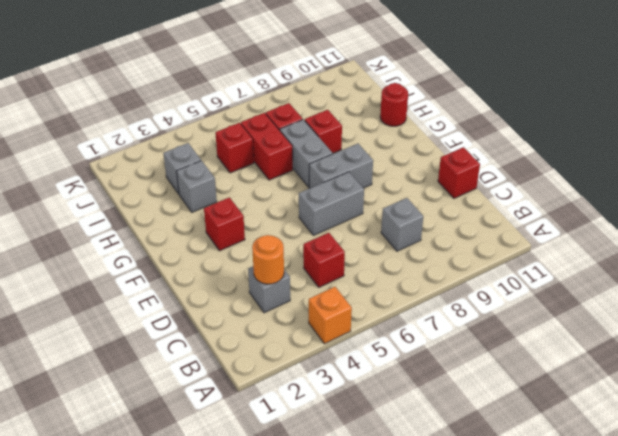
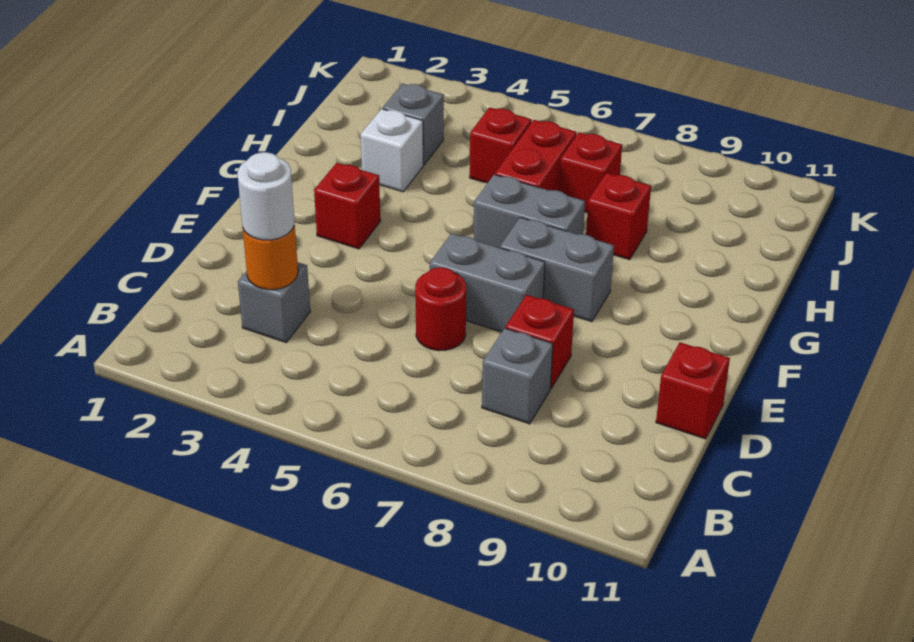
orange brick A4 level 1 -> none
none -> white round brick C3 level 3
red brick C5 level 1 -> red brick D8 level 1
grey brick G7:H7 level 1 -> grey brick G6:G7 level 1
grey brick H3 level 1 -> white brick H3 level 1
red round brick H11 level 1 -> red round brick D6 level 1

